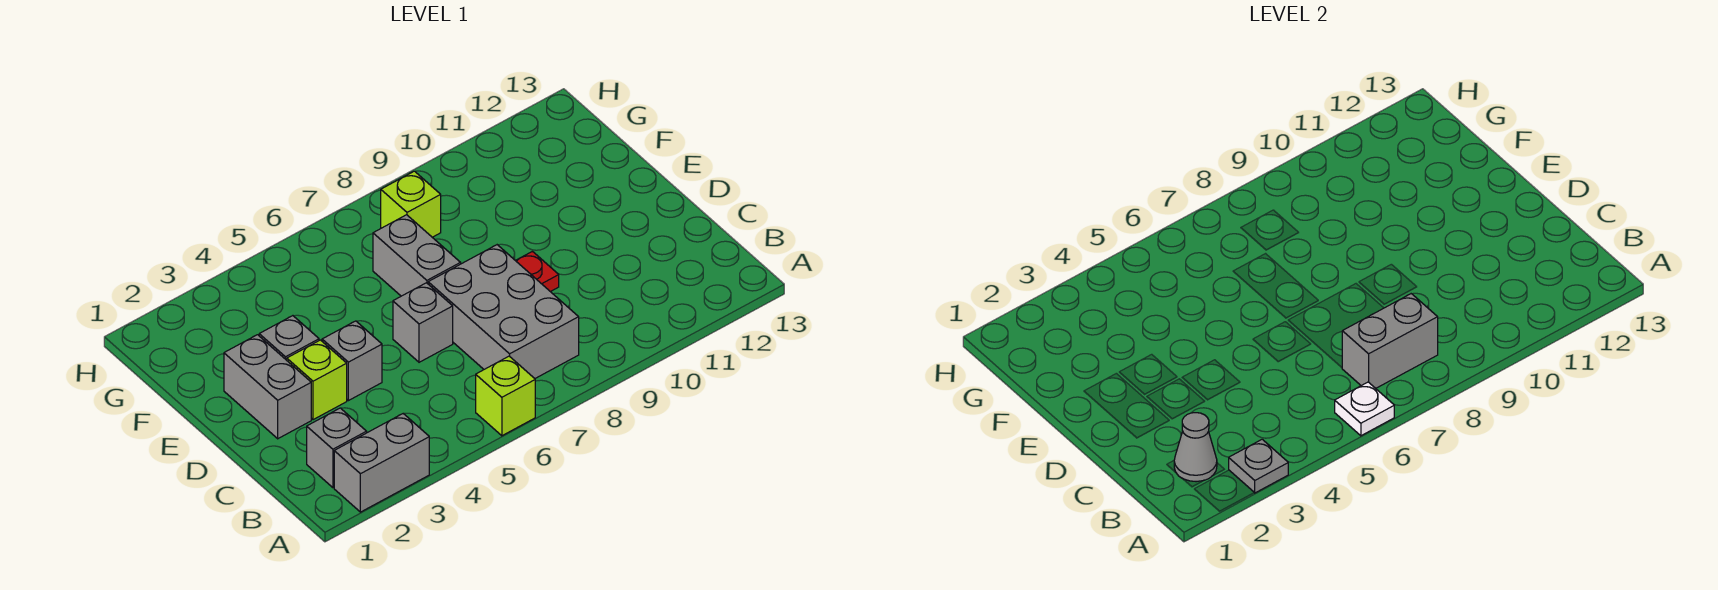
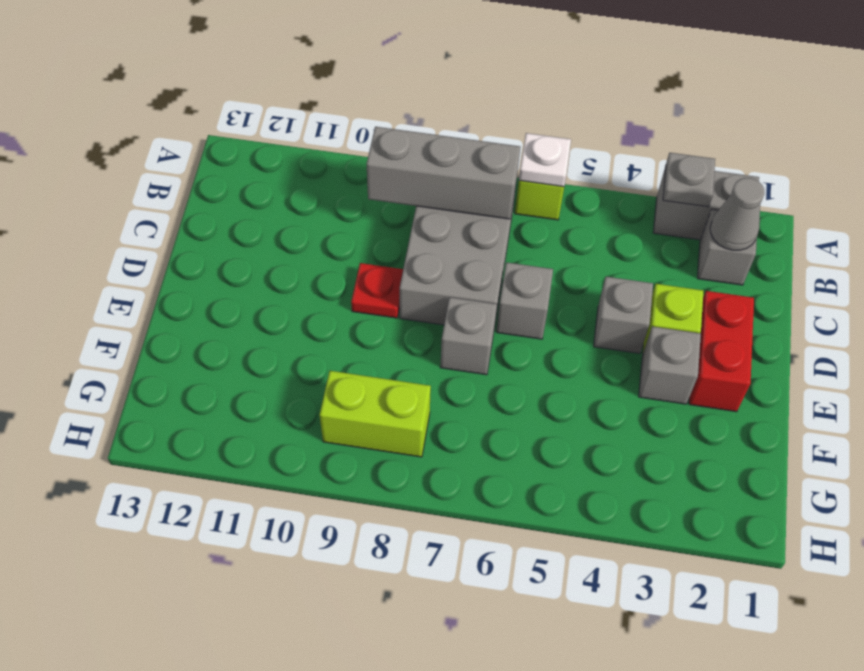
grey brick B7:B8 level 2 -> grey brick B7:B9 level 2
grey brick D2:E2 level 1 -> red brick D2:E2 level 1
grey brick E7:F7 level 1 -> grey brick E7 level 1
lime brick G8 level 1 -> lime brick G8:G9 level 1

